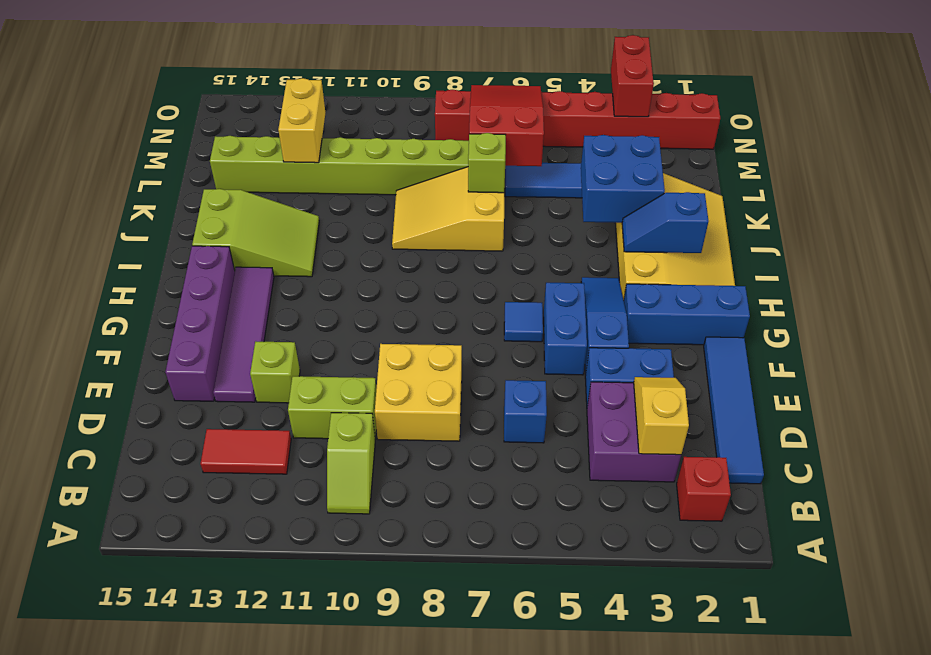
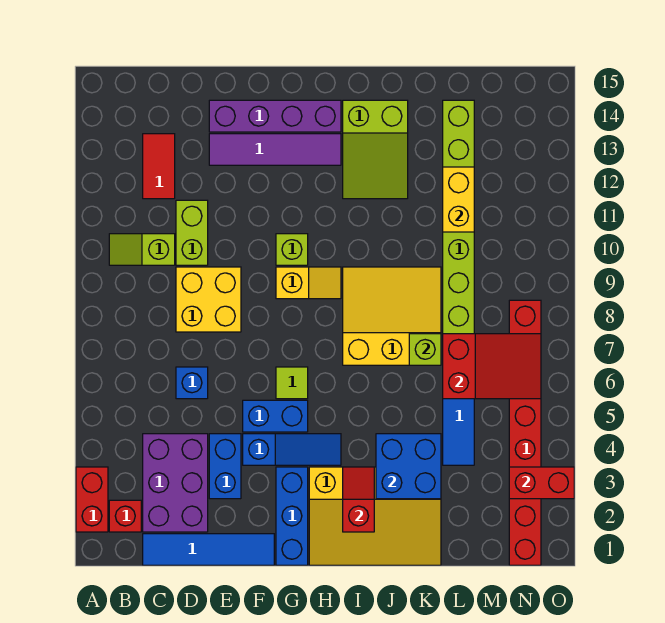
none -> red brick A2:A3 level 1
purple brick C3:D4 level 1 -> purple brick C2:D4 level 1
yellow slope C3:D3 level 2 top C -> yellow slope G9:H9 level 1 top G
lime brick E12 level 1 -> lime brick G10 level 1
blue tile G6 level 1 -> lime tile G6 level 1
blue slope I2:I3 level 2 top 2 -> red slope I2:I3 level 2 top 2
yellow slope J7:K9 level 1 top 7 -> yellow slope I7:K9 level 1 top 7
yellow brick L12:M12 level 2 -> yellow brick L11:L12 level 2

